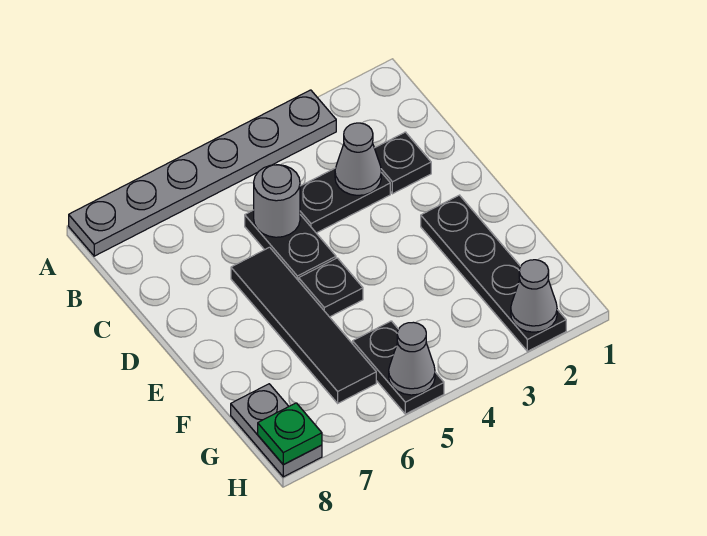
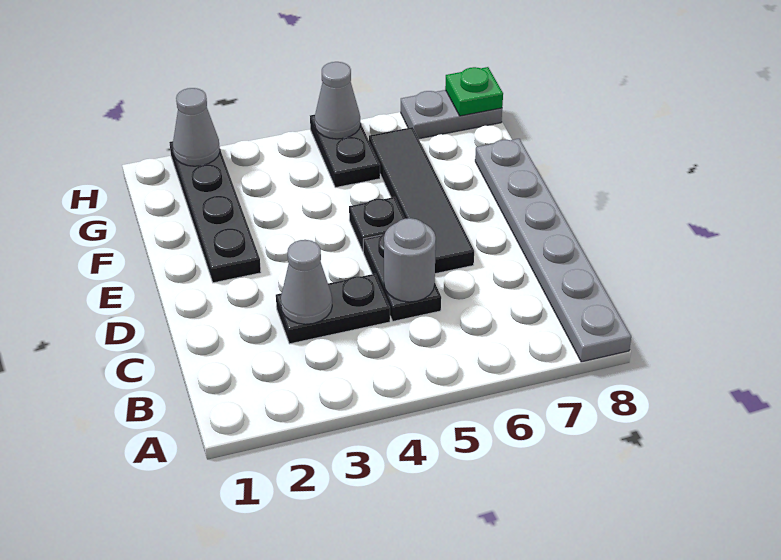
grey plate A3:A8 level 1 -> grey plate A8:F8 level 1
black plate C2 level 1 -> none
grey plate G8:H8 level 1 -> grey plate H7:H8 level 1

